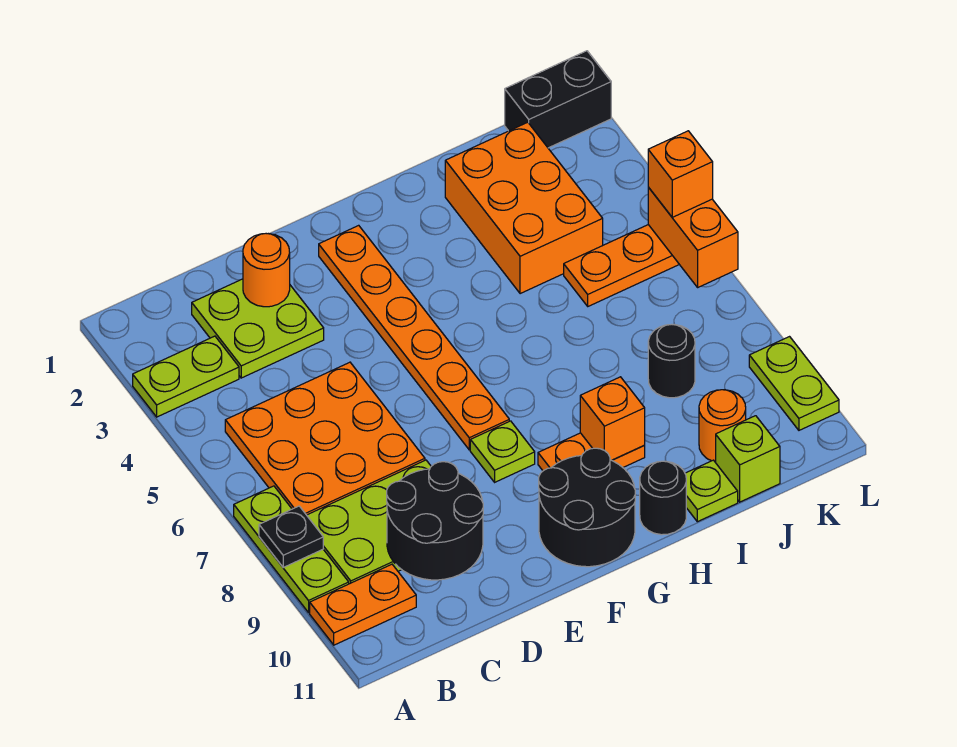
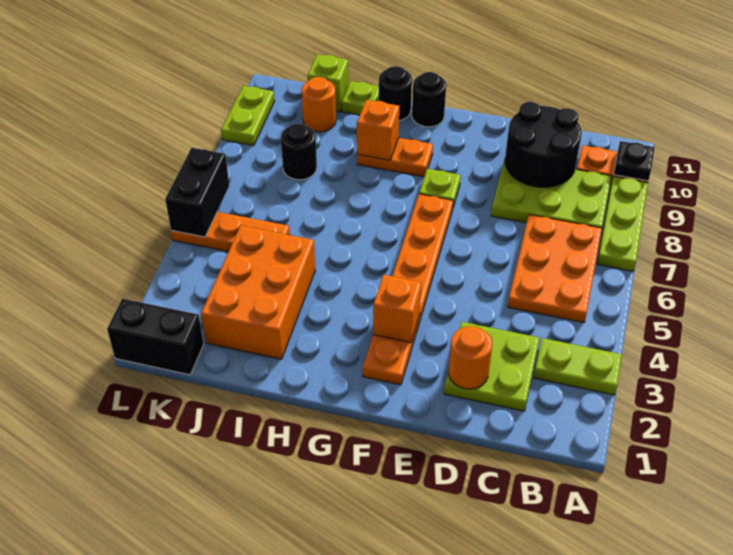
black plate A8 level 2 -> black plate A10 level 2
orange plate B5:D7 level 1 -> orange plate B5:C7 level 1
black round brick F10:G11 level 1 -> black round brick G11 level 1
orange brick L5:L6 level 2 -> black brick L5:L6 level 2
orange brick L5 level 3 -> orange brick F3 level 2

